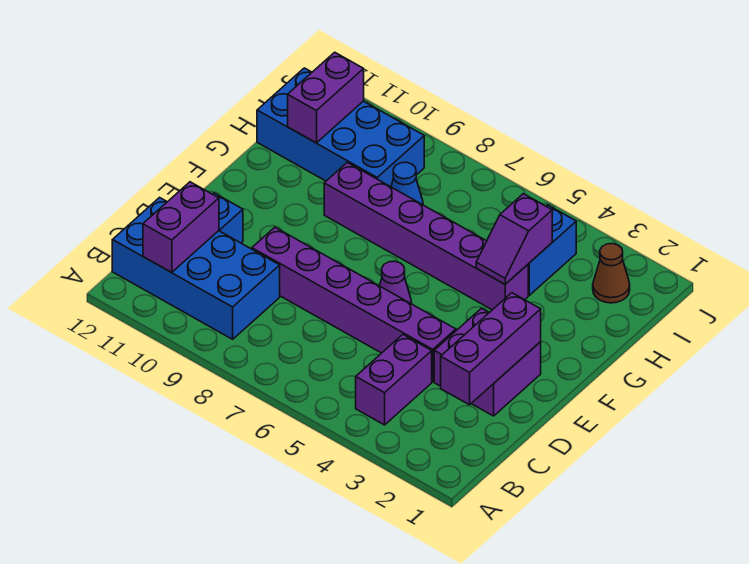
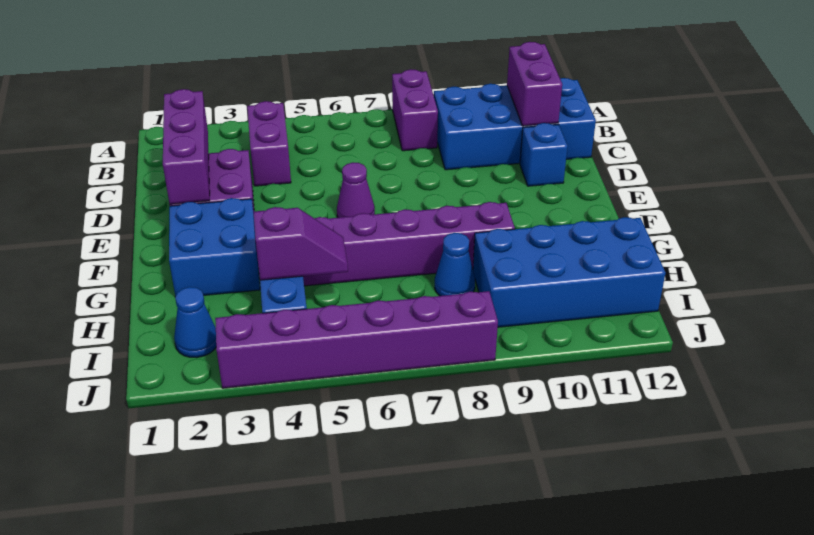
purple brick D4:D9 level 1 -> purple brick J3:J8 level 1
none -> blue brick F2:G3 level 1
purple slope G4:H4 level 2 top H -> purple slope H4:H5 level 2 top 4
purple brick H11:I11 level 2 -> purple brick A8:B8 level 1
brown cone I2 level 1 -> blue cone I2 level 1

